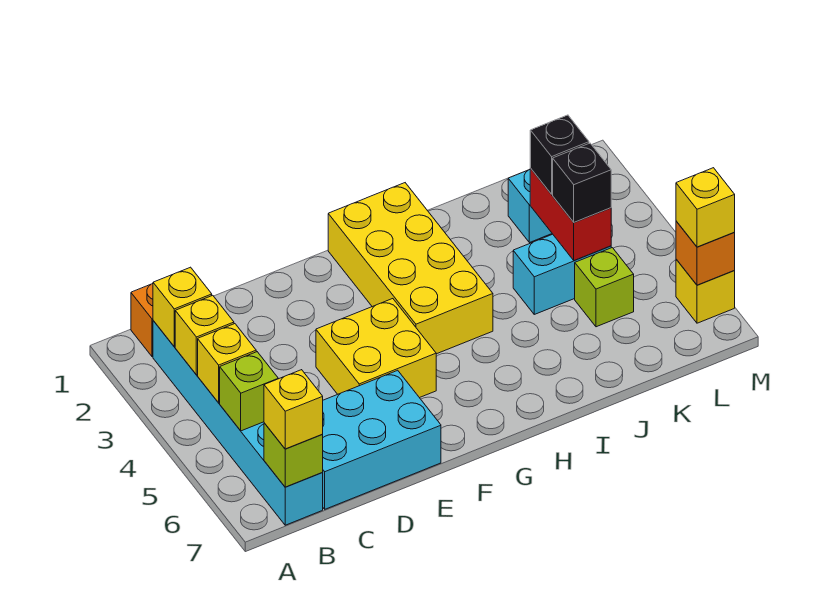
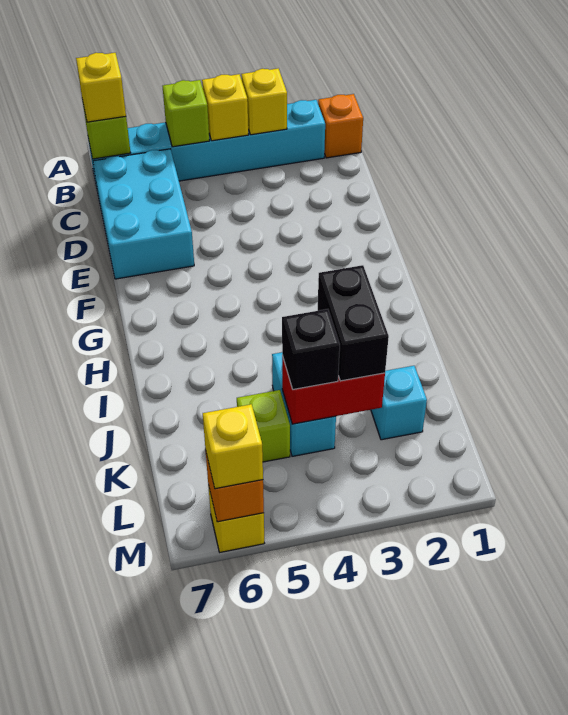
yellow brick B2 level 2 -> none
yellow brick E4:F5 level 1 -> none
yellow brick G1:H4 level 1 -> none
black brick K3 level 3 -> black brick J3:K3 level 3

